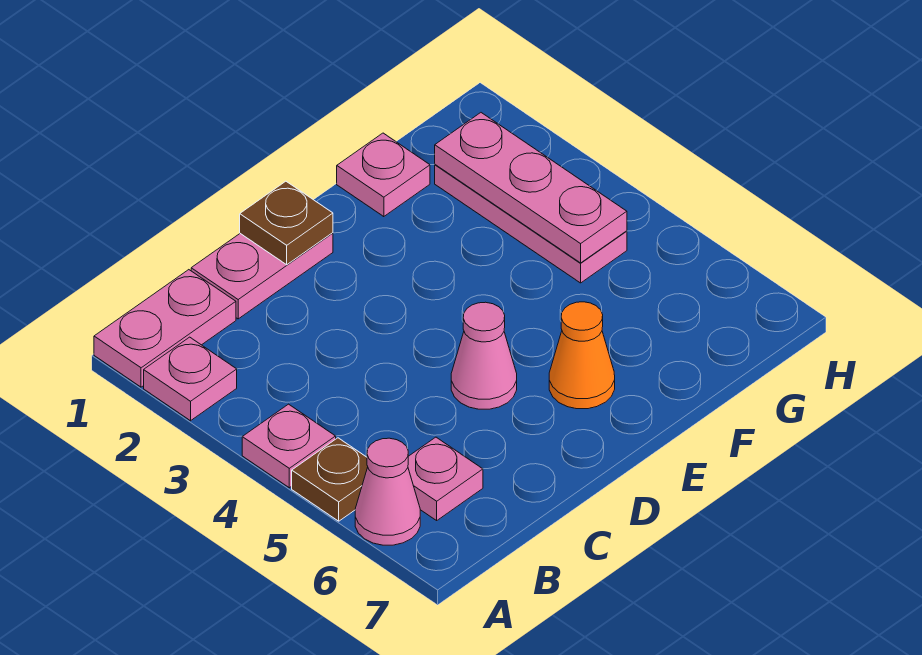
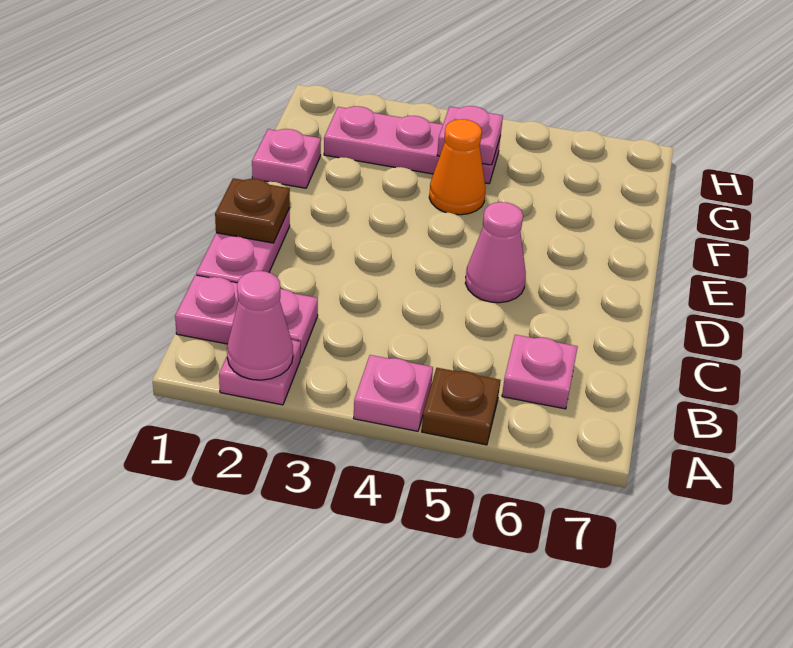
pink plate A1:B1 level 1 -> pink plate B1:B2 level 1
pink cone A6 level 1 -> pink cone A2 level 2
orange cone E6 level 1 -> orange cone F4 level 1
pink plate G2:G4 level 2 -> pink plate G4 level 2

